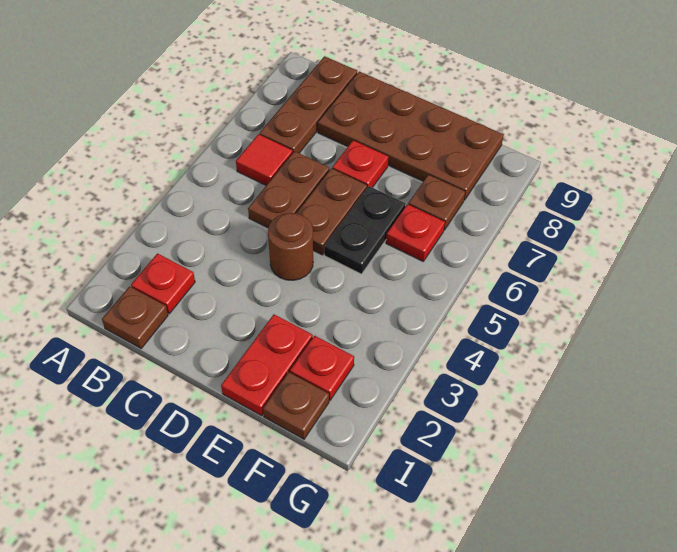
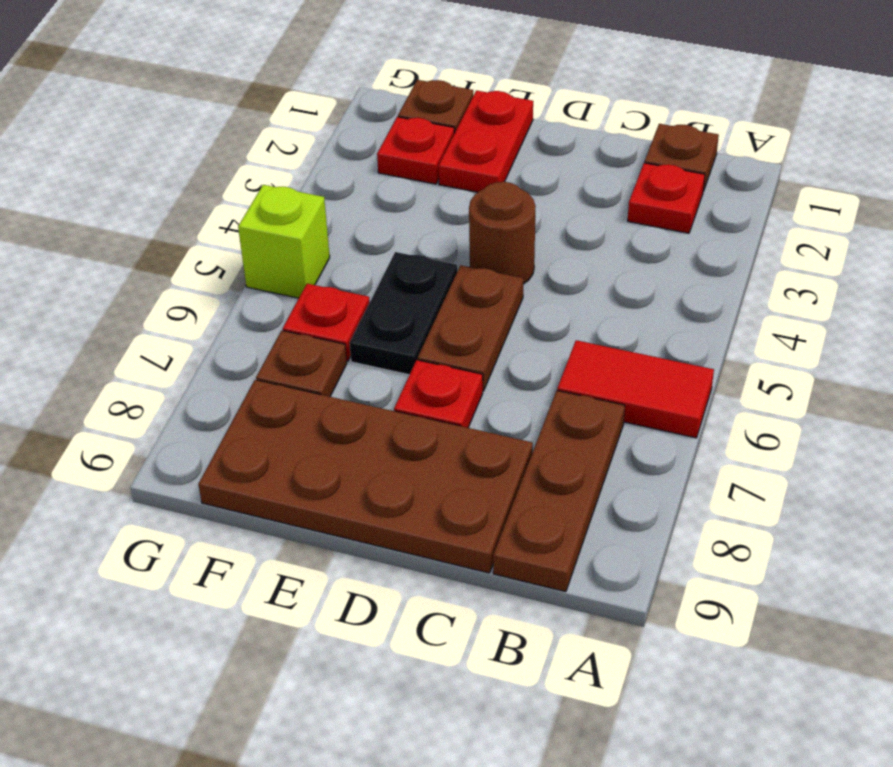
red tile B6 level 1 -> red tile A6:B6 level 1
brown plate C5:C6 level 1 -> none
none -> lime brick G5 level 1

